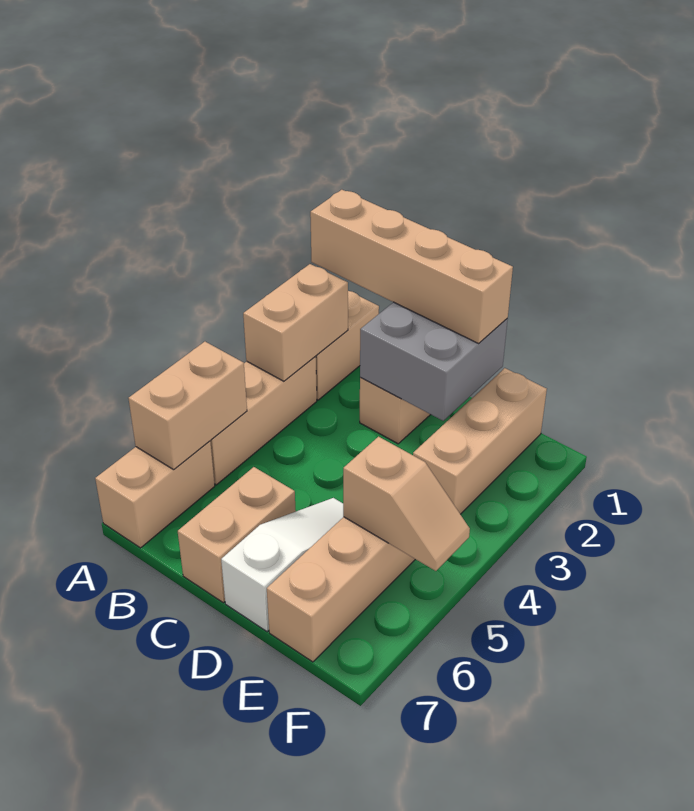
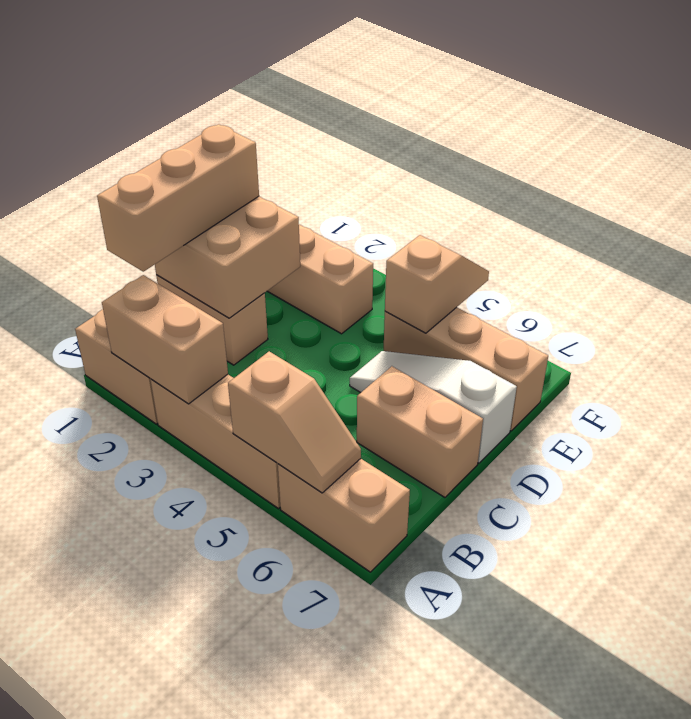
tan brick A1:D1 level 3 -> tan brick B1:D1 level 3
tan brick A5:A6 level 2 -> tan slope A5:A6 level 2 top 5
grey brick C1:D2 level 2 -> tan brick C1:D2 level 2

